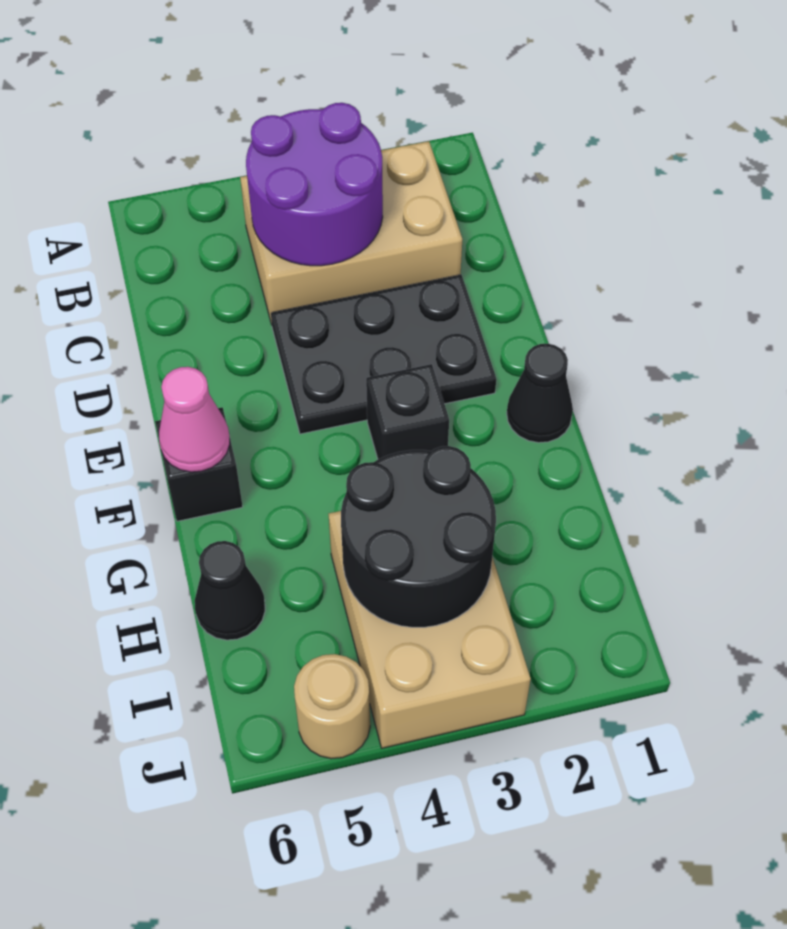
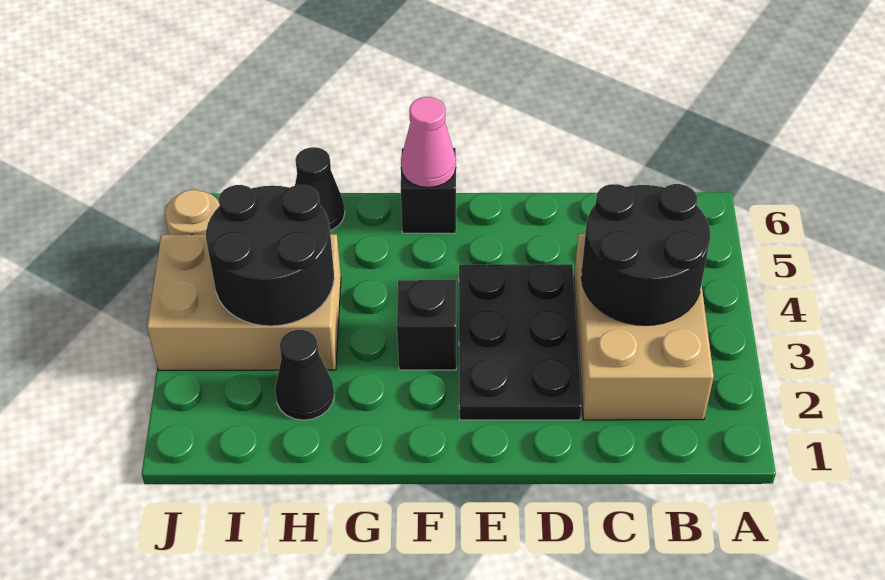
purple round brick B3:C4 level 2 -> black round brick B3:C4 level 2
black cone F1 level 1 -> black cone H2 level 1

